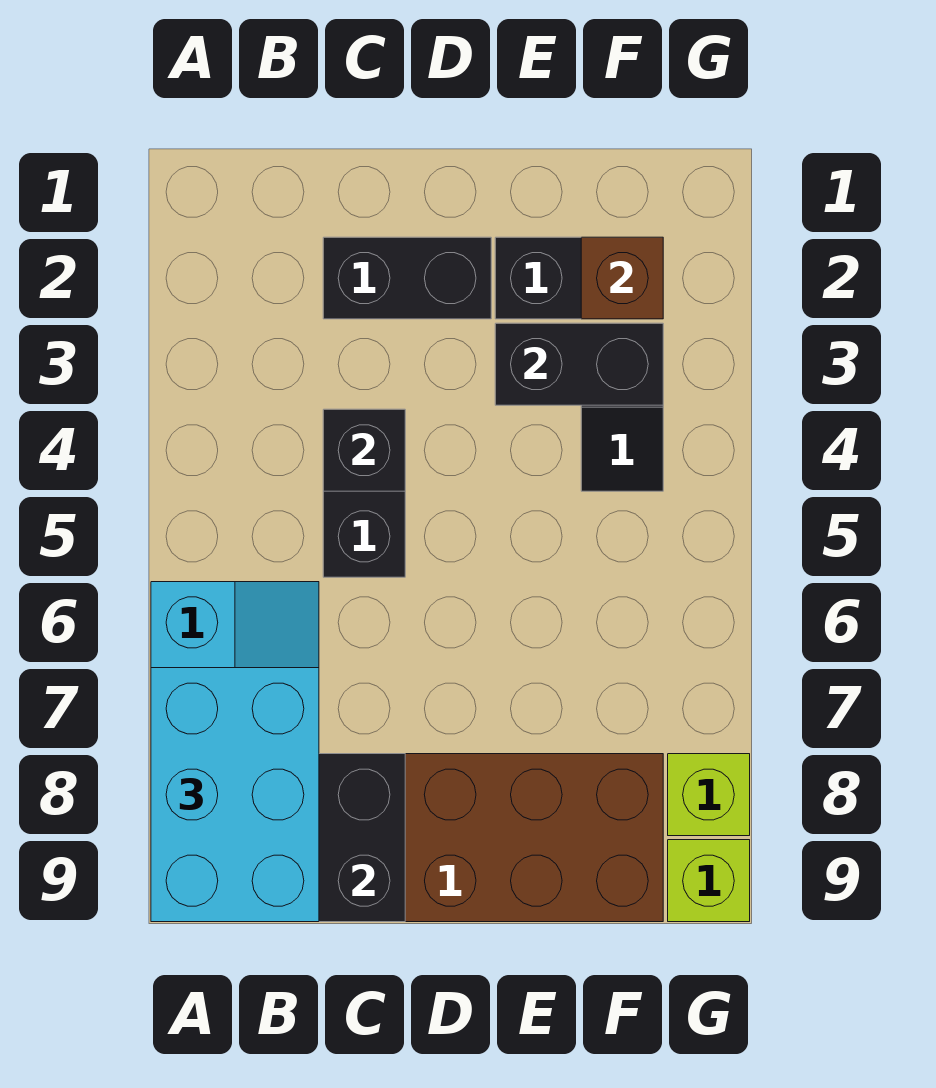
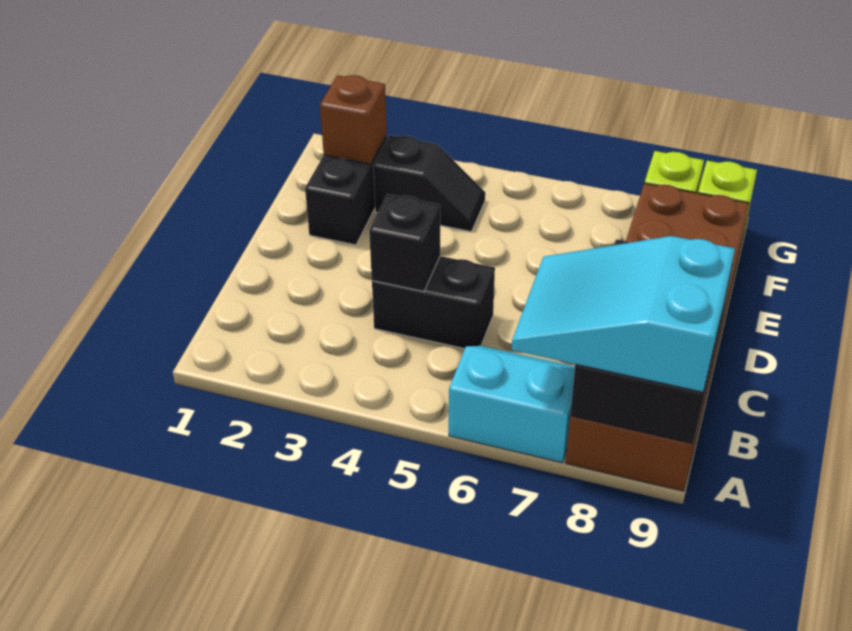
cyan brick A7:B9 level 3 -> cyan slope A7:B9 level 3 top 9
black brick C2:D2 level 1 -> none
black brick E3:F3 level 2 -> none

